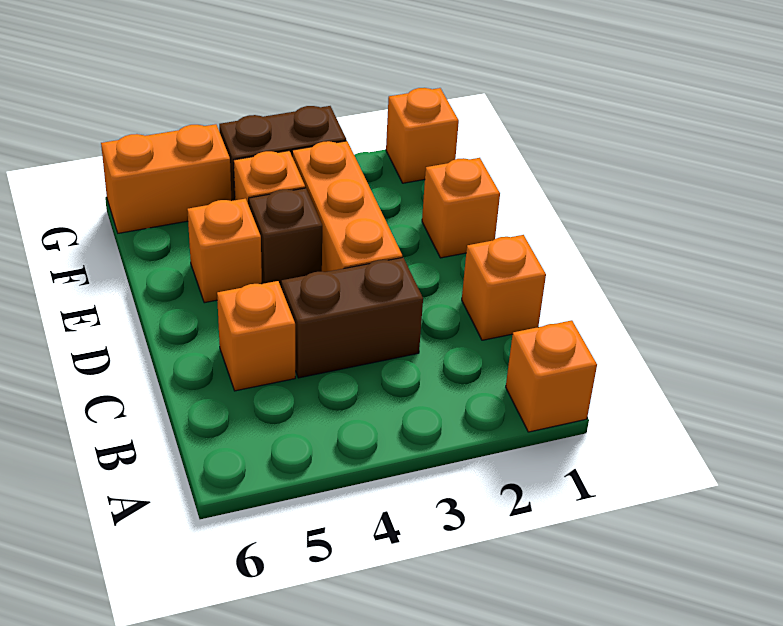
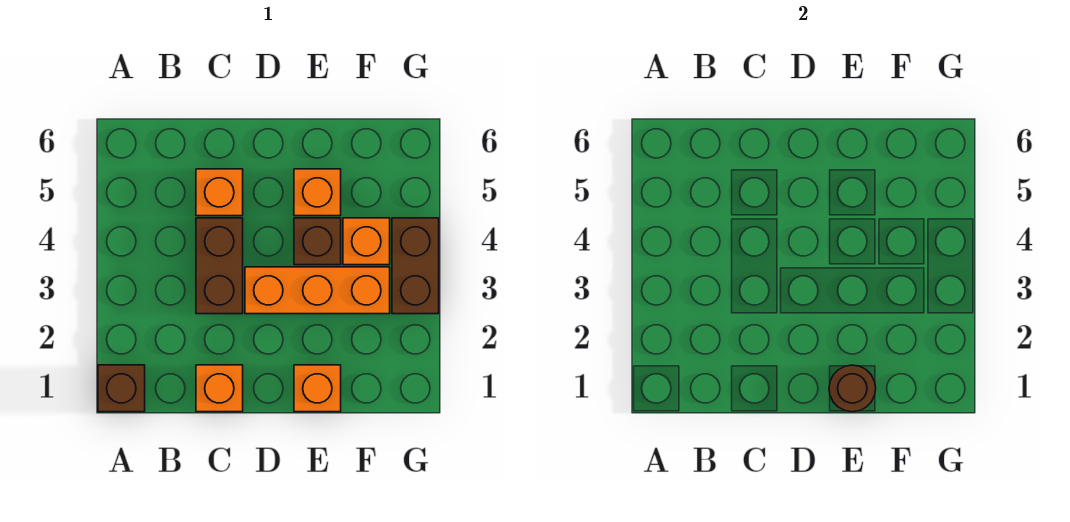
orange brick A1 level 1 -> brown brick A1 level 1
none -> brown round brick E1 level 2
orange brick G1 level 1 -> none
orange brick G5:G6 level 1 -> none

